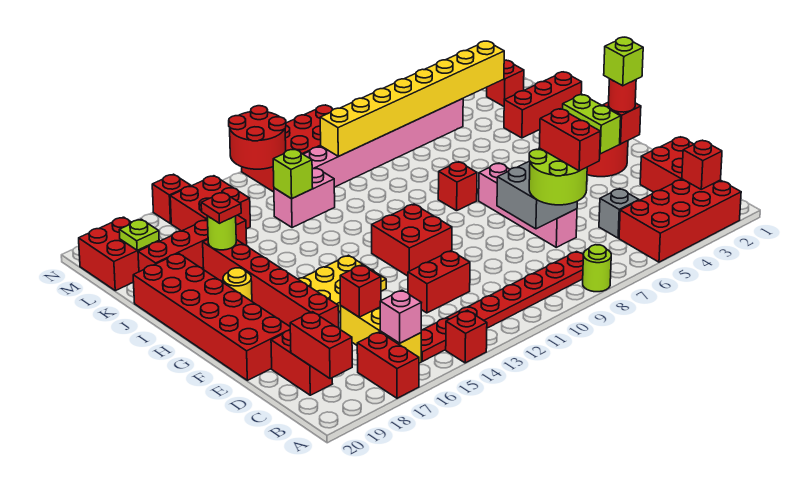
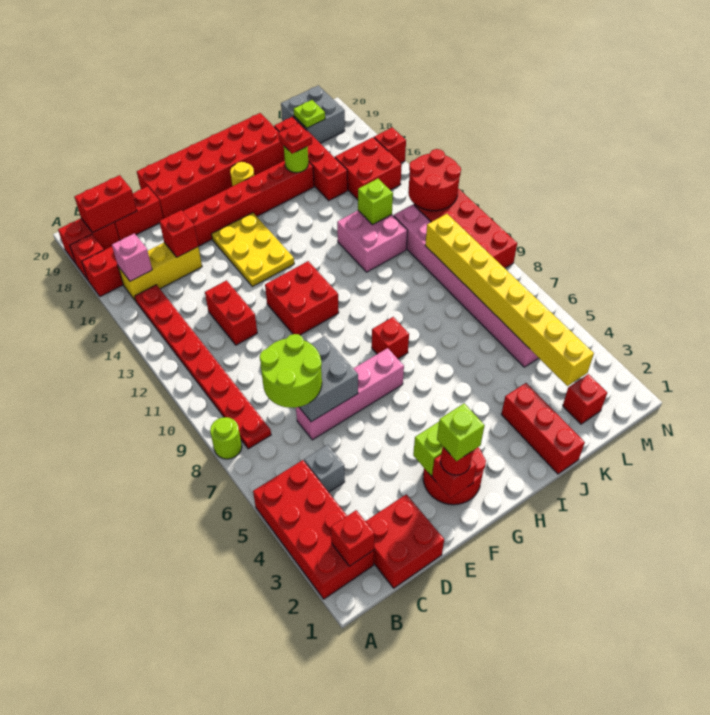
red brick A14 level 1 -> red brick A18 level 1
red brick C7:D7 level 4 -> red brick A19:B19 level 1
pink brick K12:K13 level 1 -> pink brick J12:K13 level 1
red brick L19:M20 level 1 -> grey brick L19:M20 level 1

